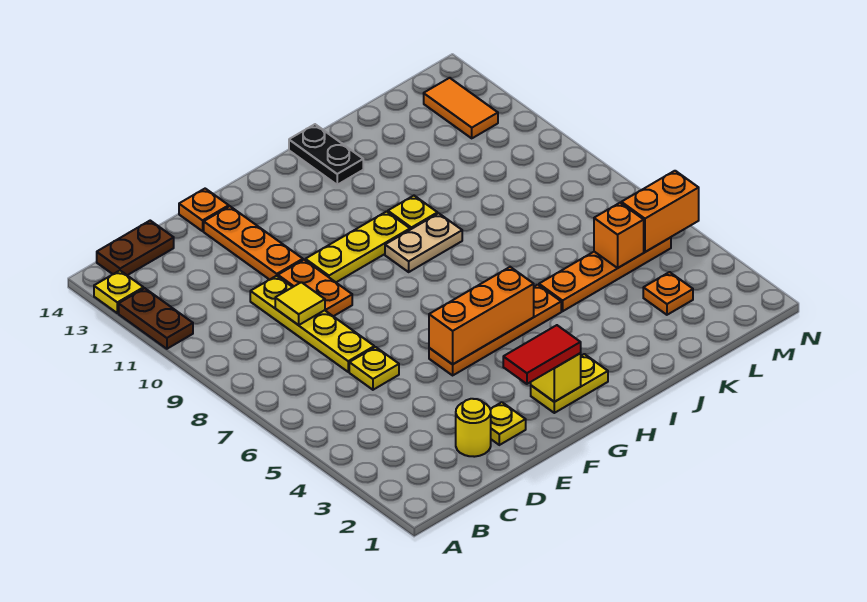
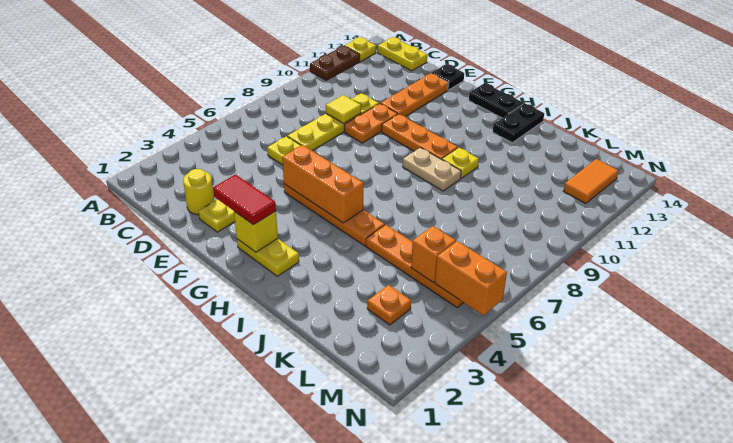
brown plate B14:C14 level 1 -> yellow plate B14:C14 level 1
orange plate E14 level 1 -> black plate E14 level 1
yellow plate F10:H10 level 1 -> orange plate F10:H10 level 1
none -> black plate G14:H14 level 1

